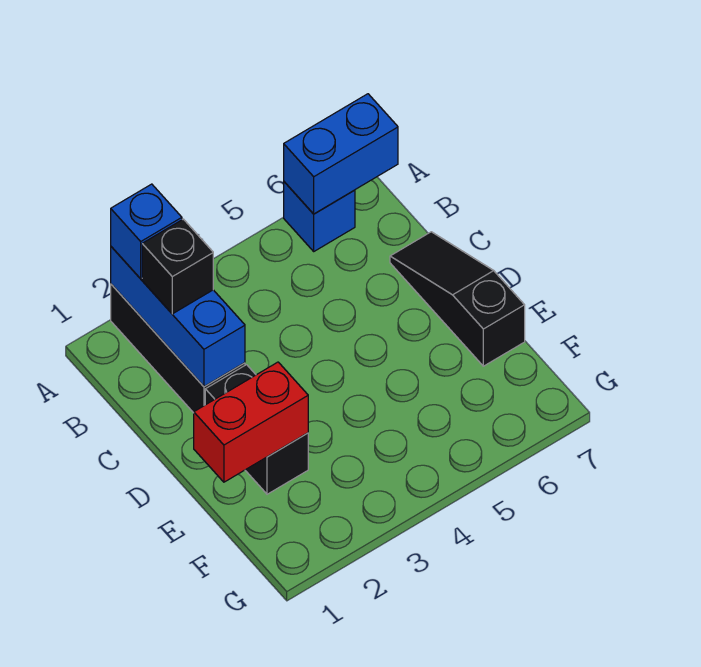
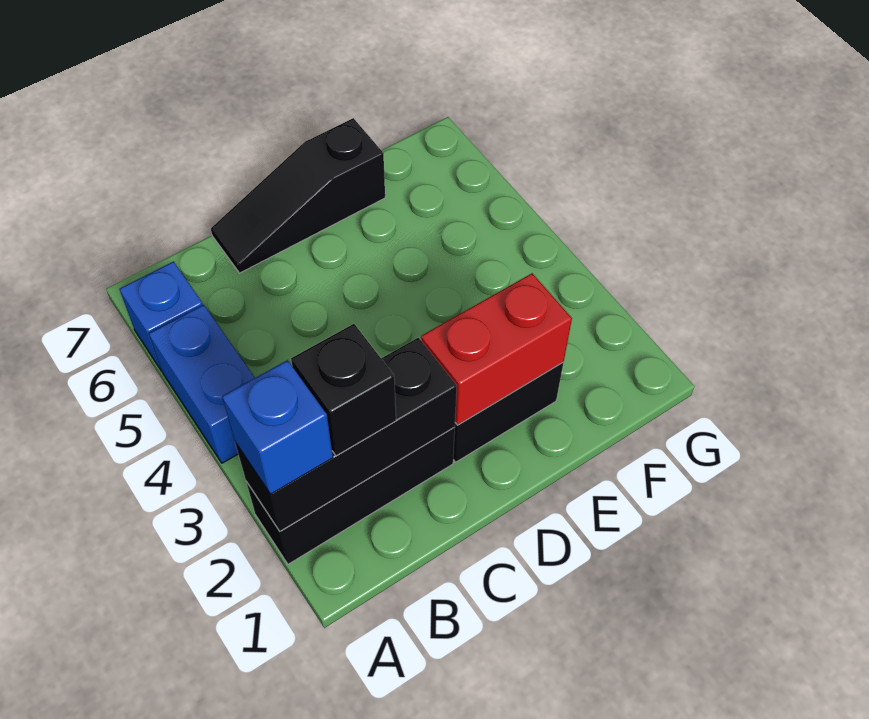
blue brick A2:C2 level 2 -> black brick A2:C2 level 2
blue brick A6:A7 level 2 -> blue brick A4:A5 level 1
red brick E1:E2 level 2 -> red brick D2:E2 level 2

